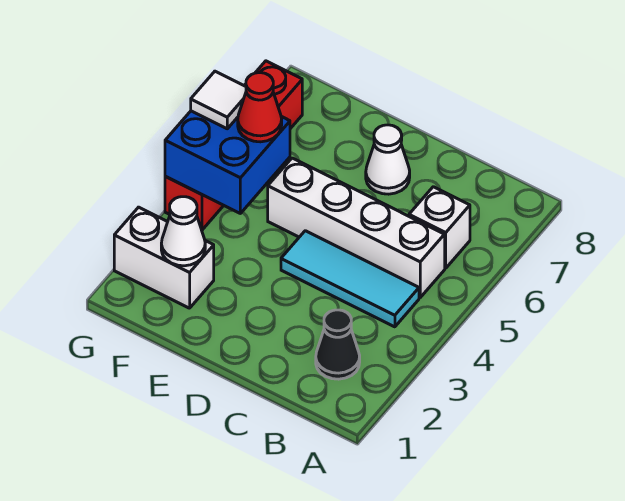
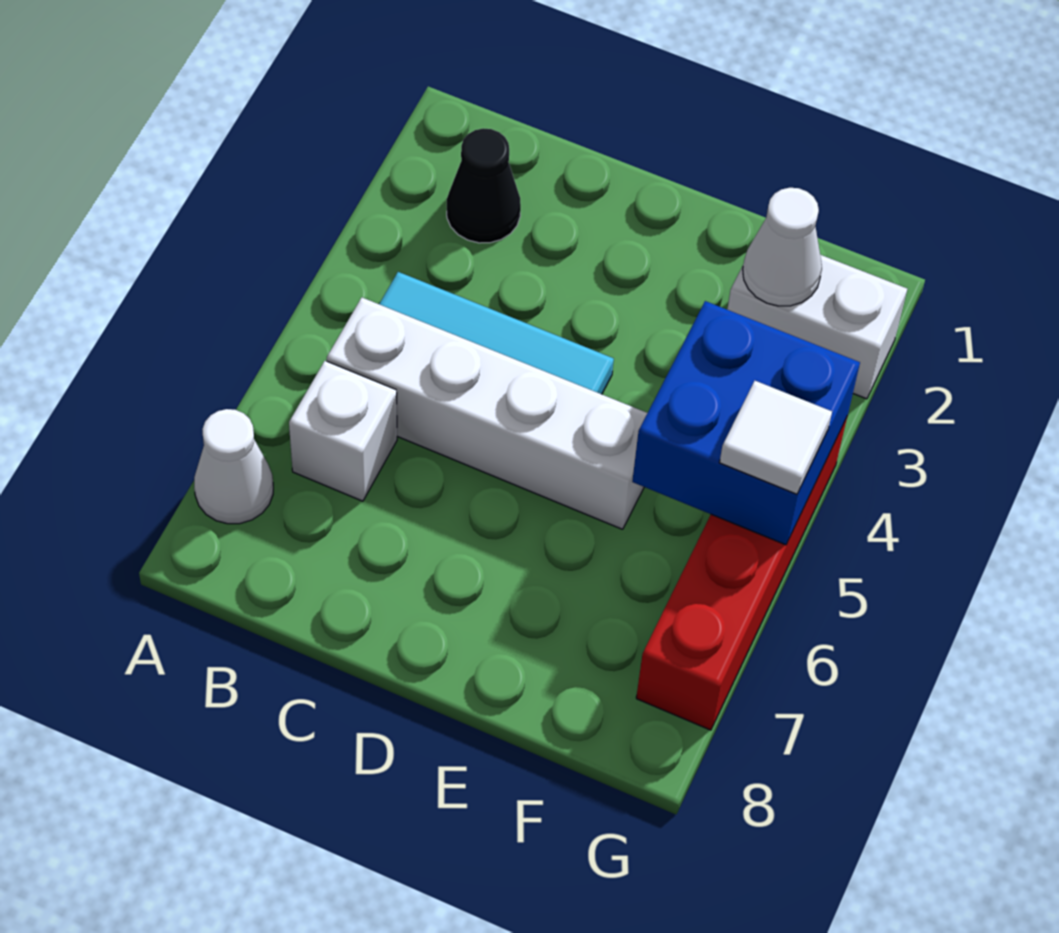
white cone D7 level 1 -> white cone A7 level 1
red cone F5 level 3 -> none

